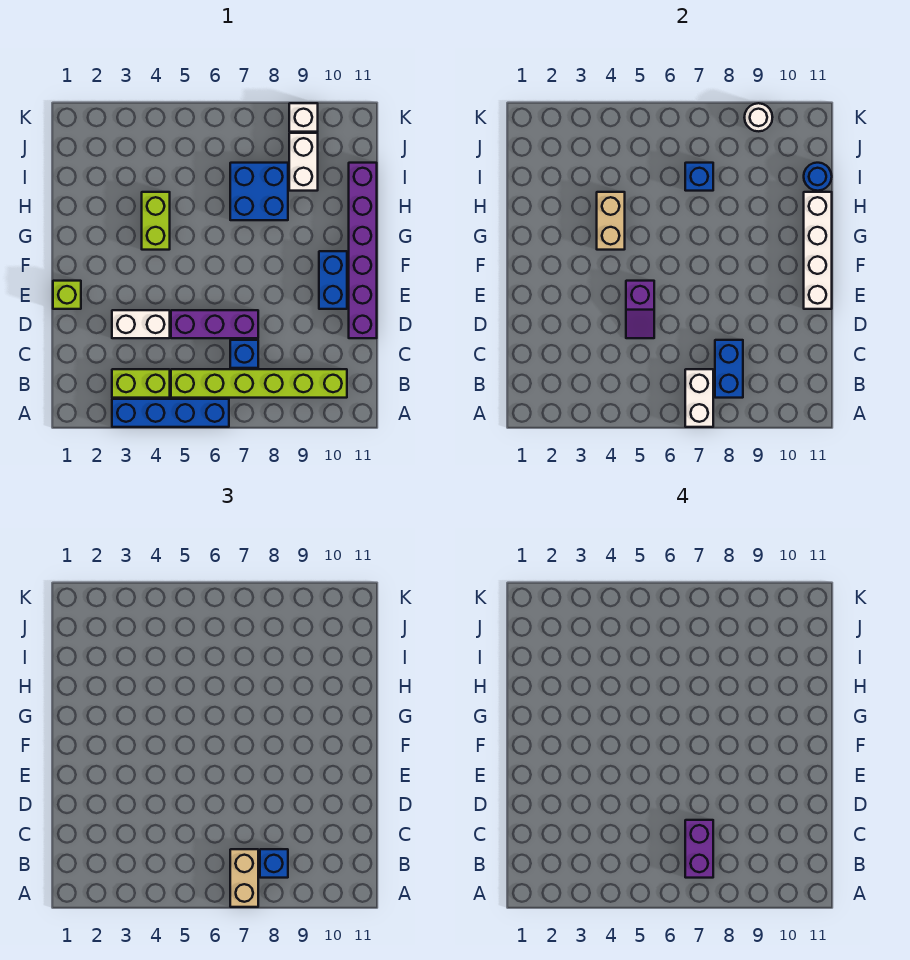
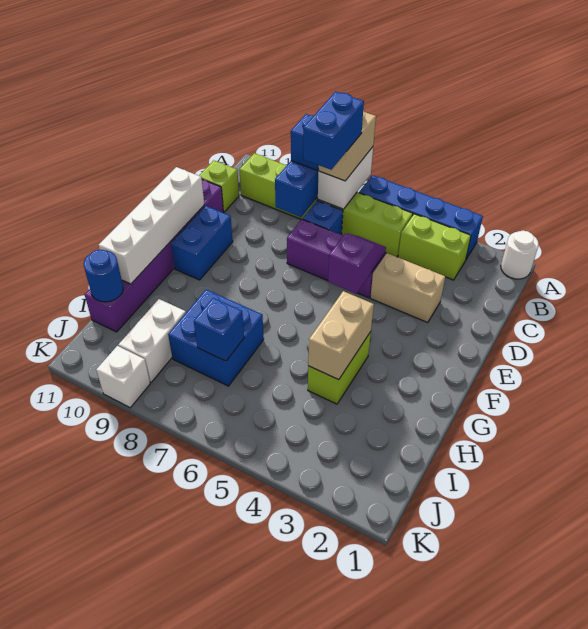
purple brick B7:C7 level 4 -> blue brick B7:C7 level 4
white brick D3:D4 level 1 -> tan brick D3:D4 level 1
lime brick E1 level 1 -> lime brick C11 level 1
white round brick K9 level 2 -> white round brick A1 level 1

